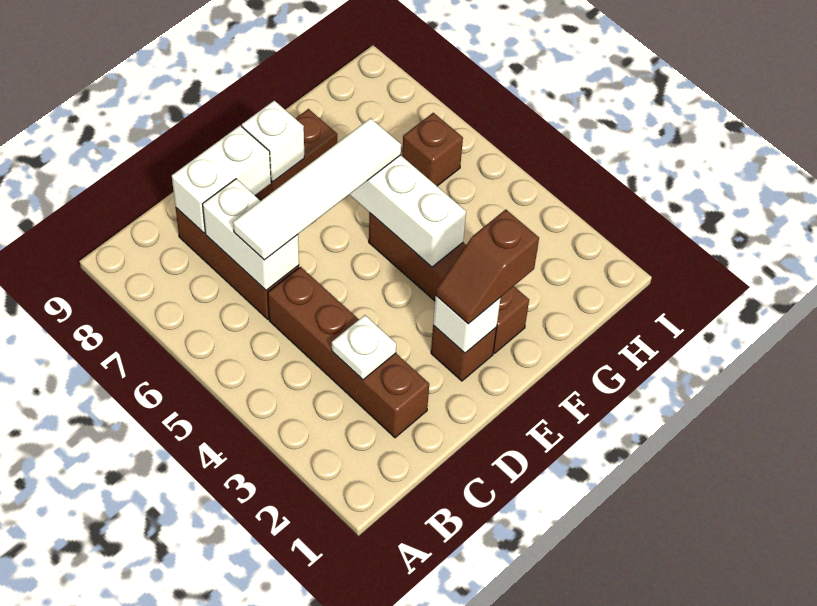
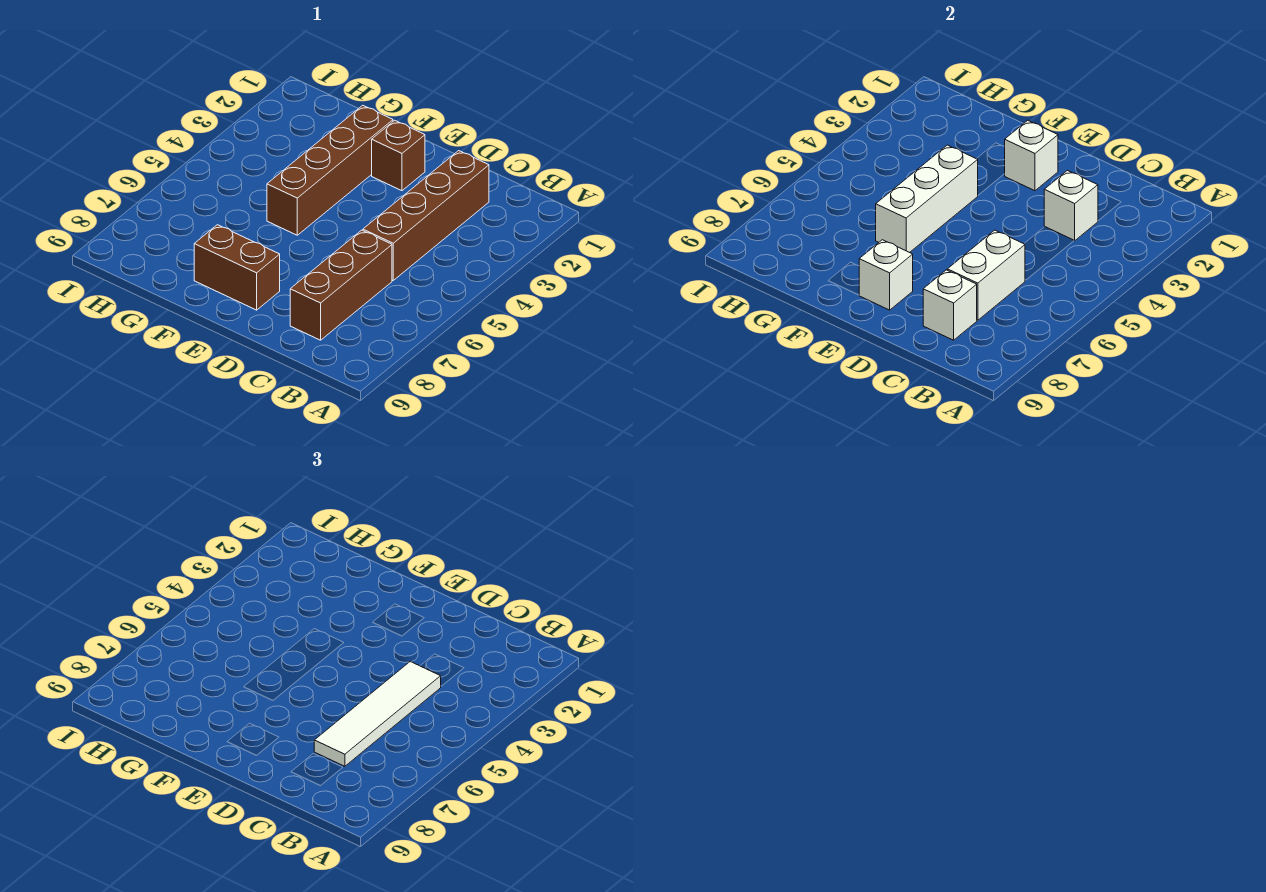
white plate C3 level 2 -> white brick C3 level 2
white tile C6:F6 level 3 -> white tile C4:C7 level 3
white brick C8:D8 level 2 -> white brick C8 level 2
brown slope E2:F2 level 3 top F -> none
brown brick H6 level 1 -> none

